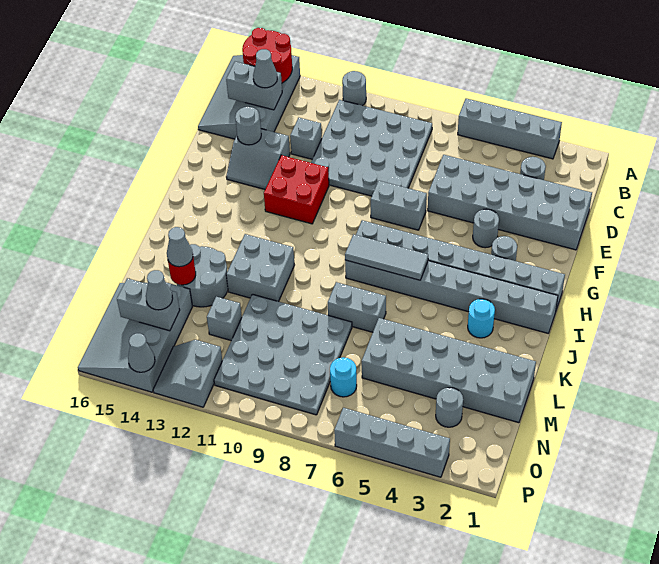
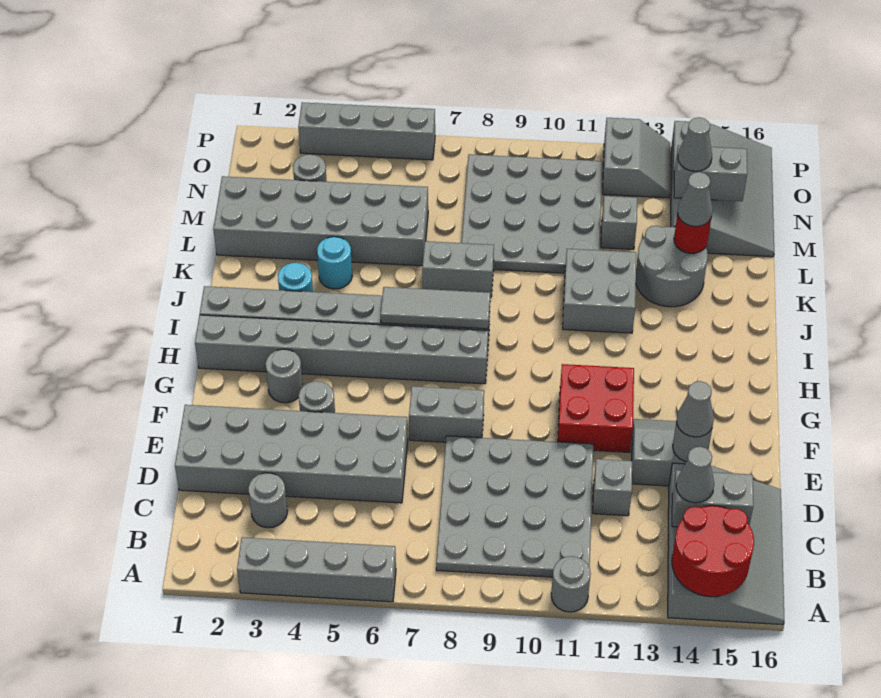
cyan round brick N7 level 1 -> cyan round brick K4 level 1
grey cone P14 level 2 -> grey cone E14 level 3

